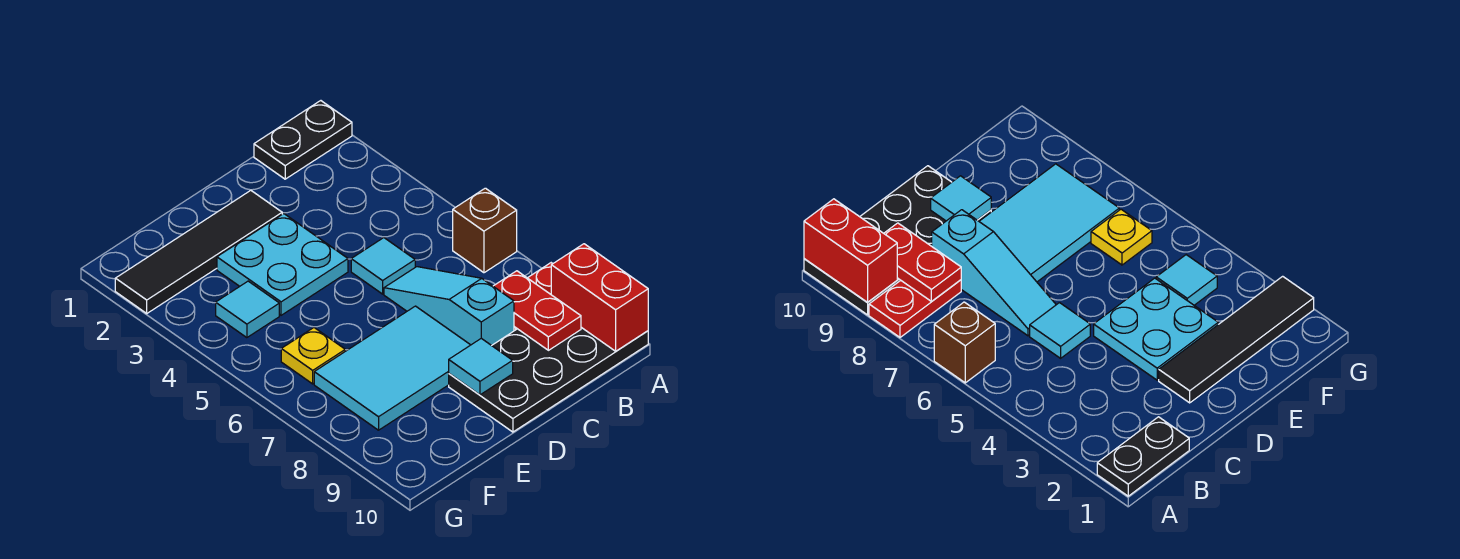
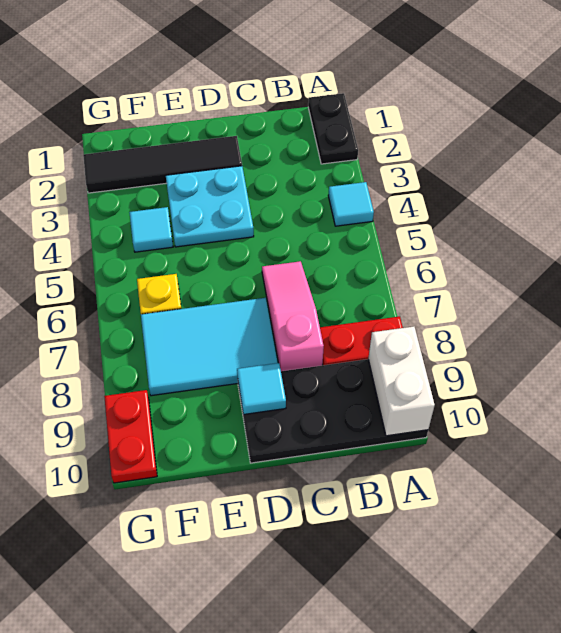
black plate A1:B1 level 1 -> black plate A1:A2 level 1
brown brick A6 level 1 -> none
red brick A9:A10 level 2 -> white brick A9:A10 level 2
red plate B8:B9 level 2 -> red plate G9:G10 level 1
cyan tile C5 level 1 -> cyan tile A4 level 1
cyan slope C6:C8 level 1 top 8 -> pink slope C6:C8 level 1 top 8

